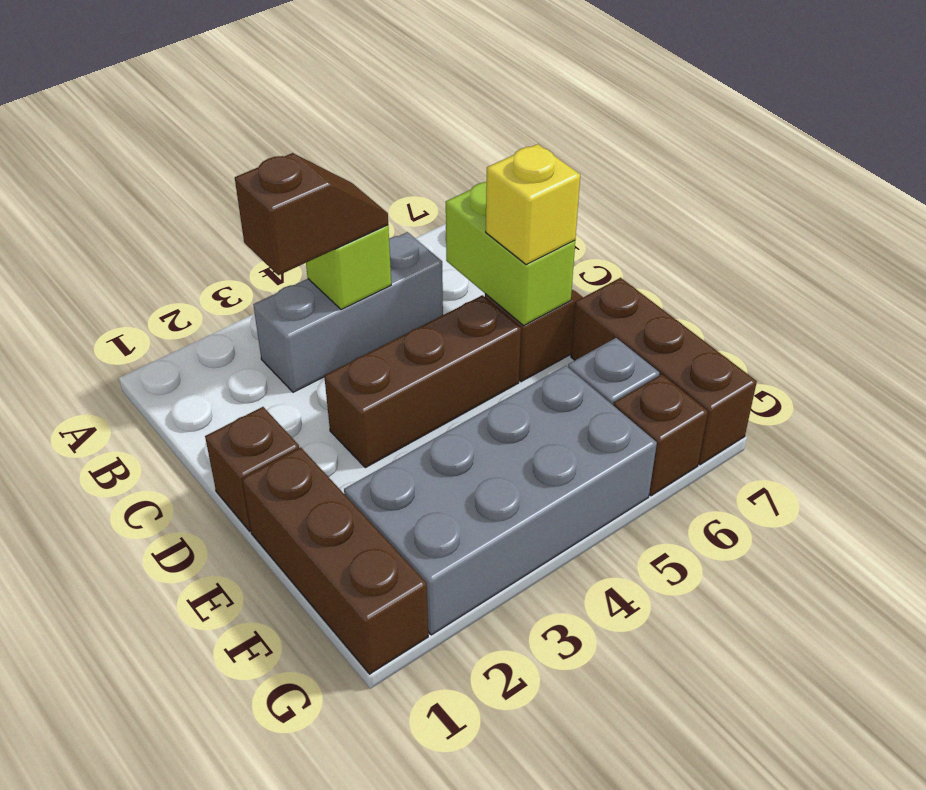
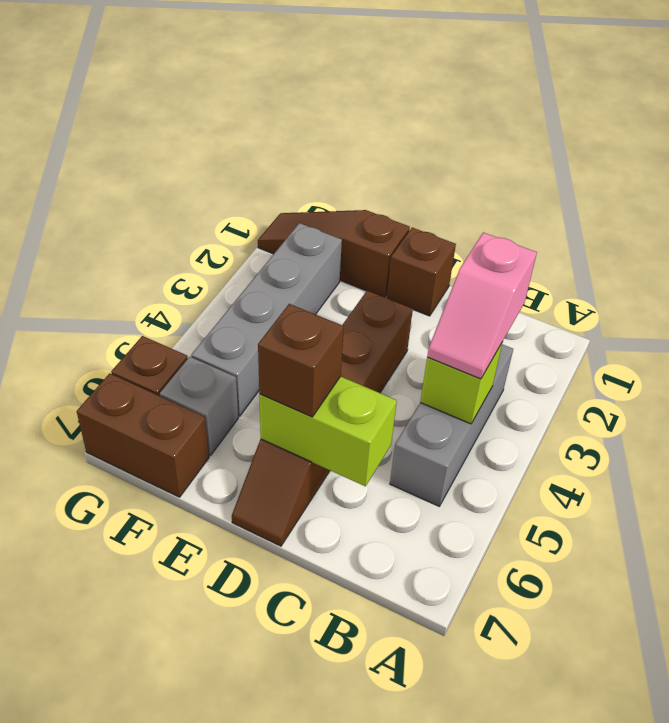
brown slope B3:B4 level 3 top 3 -> pink slope B3:B4 level 3 top 3
yellow brick D6 level 3 -> brown brick D6 level 3
brown brick E1:G1 level 1 -> brown slope E1:G1 level 1 top E
brown brick E7:G7 level 1 -> brown brick F7:G7 level 1
grey brick F2:G5 level 1 -> grey brick F2:F5 level 1

